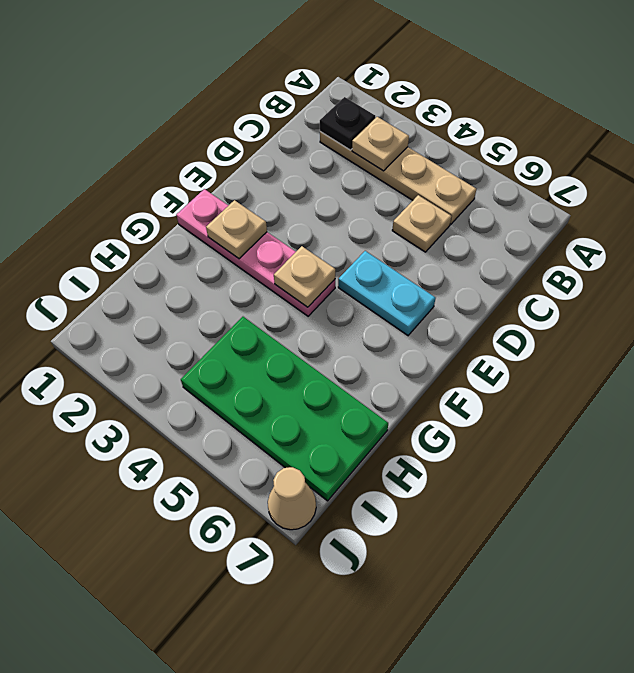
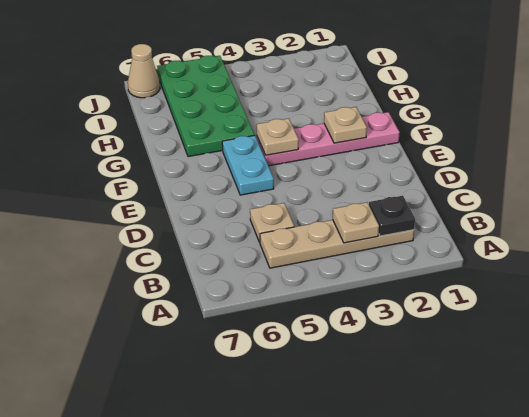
cyan plate E5:E6 level 1 -> cyan plate E5:F5 level 1
green plate H4:I7 level 1 -> green plate G5:J6 level 1

